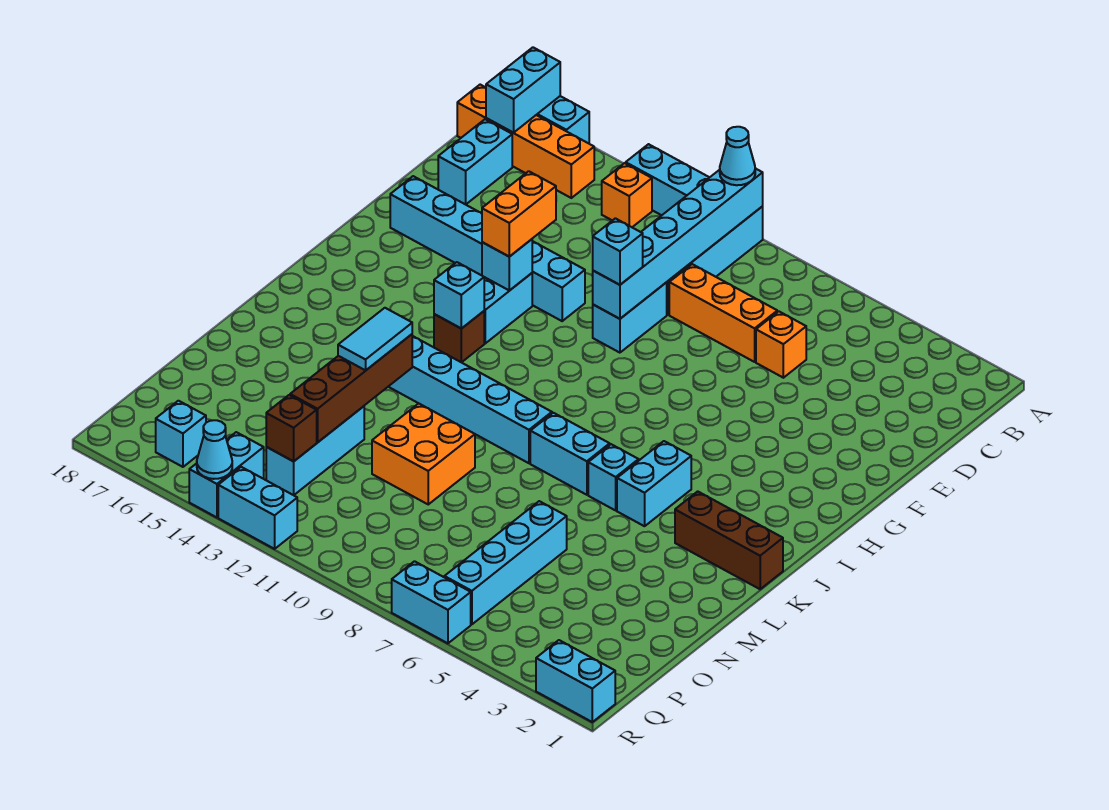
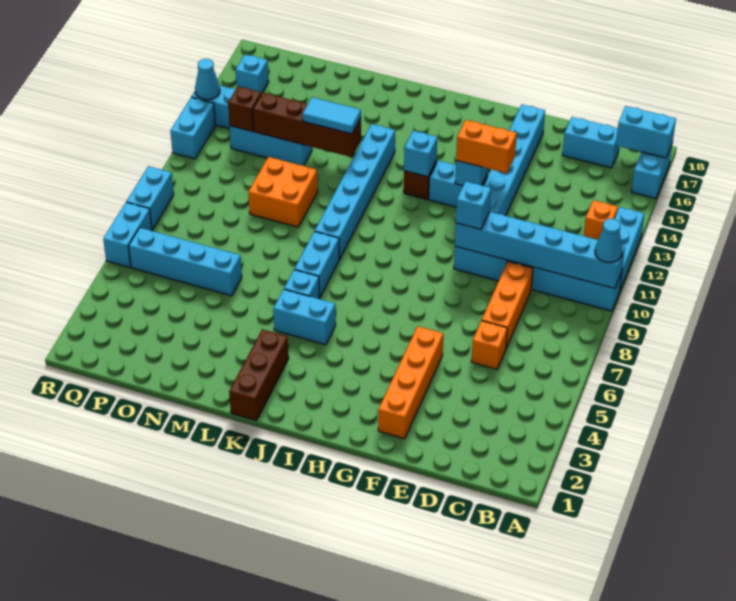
orange brick B15:B18 level 1 -> orange brick F2:F5 level 1
cyan brick R1:R2 level 1 -> cyan brick R8:R9 level 1

